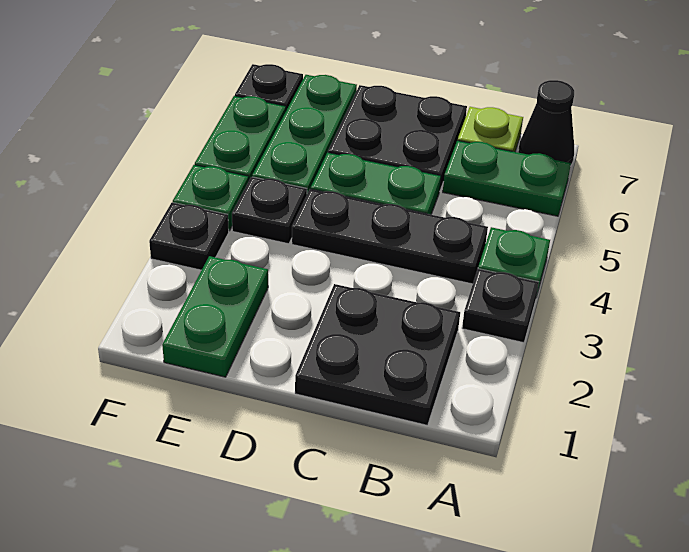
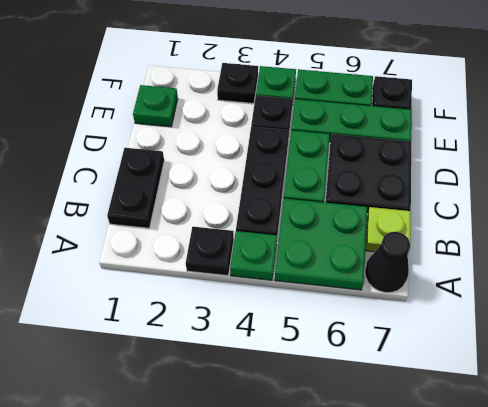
green plate A6:B6 level 1 -> green plate A5:B6 level 1
black plate B1:C2 level 1 -> black plate B1:C1 level 1
green plate E1:E2 level 1 -> green plate E1 level 1

